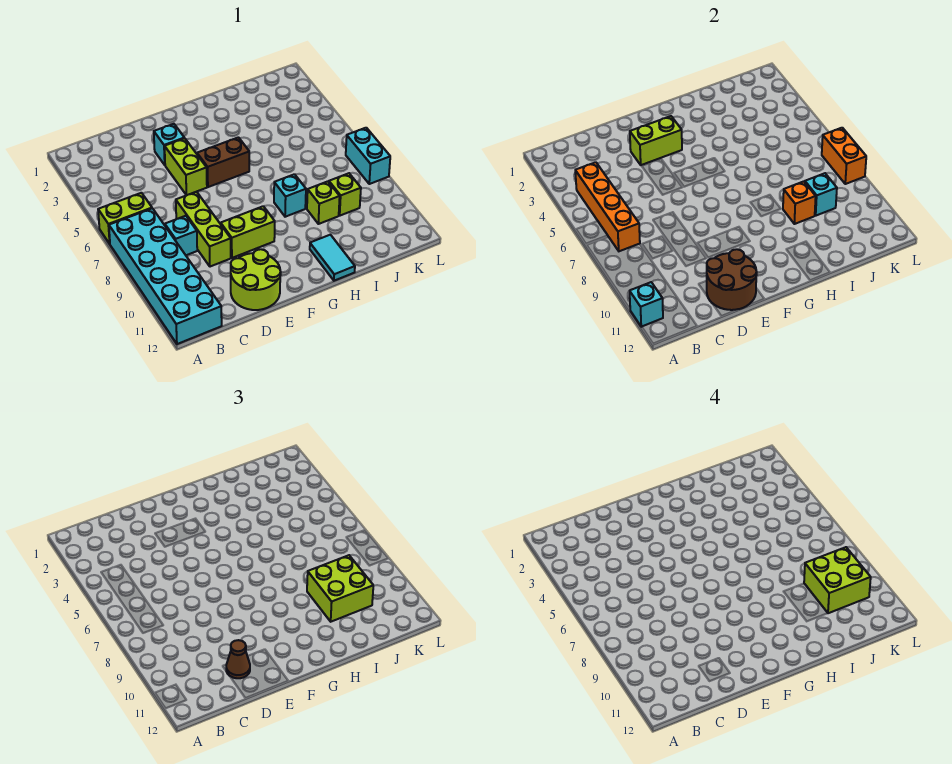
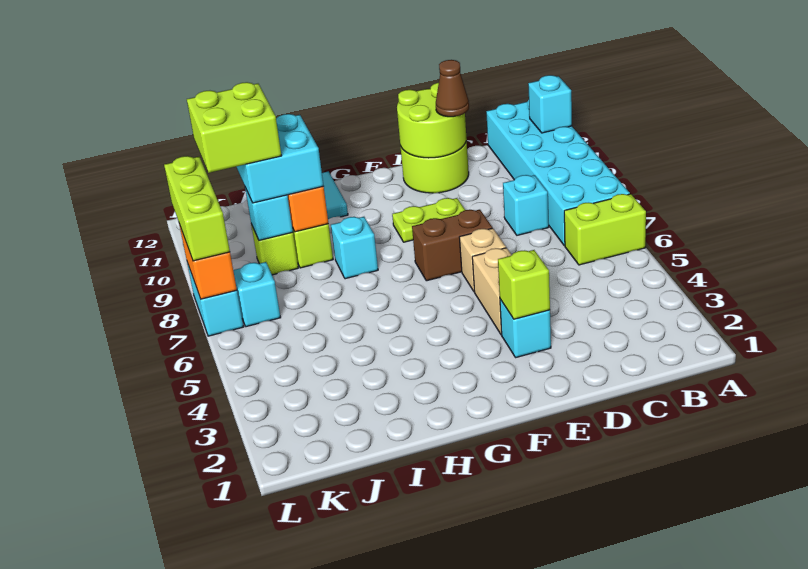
orange brick B4:B7 level 2 -> none
lime brick D7:D9 level 1 -> lime brick L7:L9 level 3
brown round brick D11:E12 level 2 -> lime round brick D11:E12 level 2
lime brick E3:F3 level 2 -> lime brick E3 level 2
lime brick E4:E5 level 1 -> tan brick E4:E5 level 1
none -> tan brick E6 level 1
lime brick E9:F9 level 1 -> lime plate E9:F9 level 1
brown brick F5:G5 level 1 -> brown brick E7:F7 level 1
lime brick I9:J10 level 3 -> cyan brick I9:J10 level 3
none -> cyan brick K7 level 1

